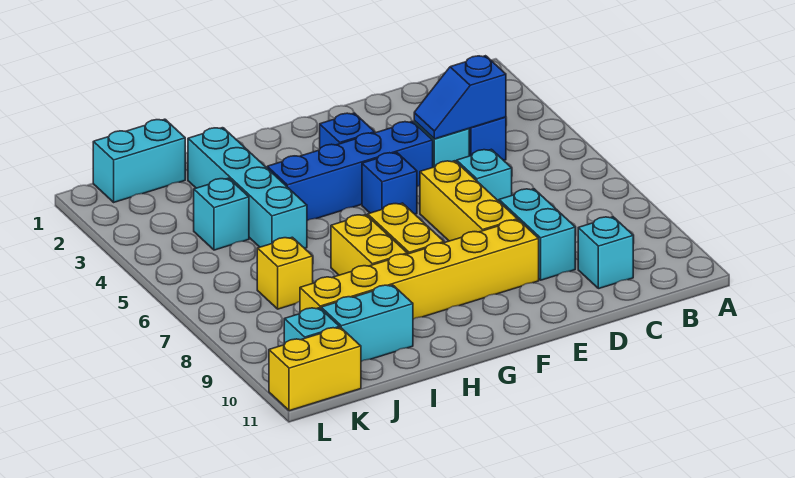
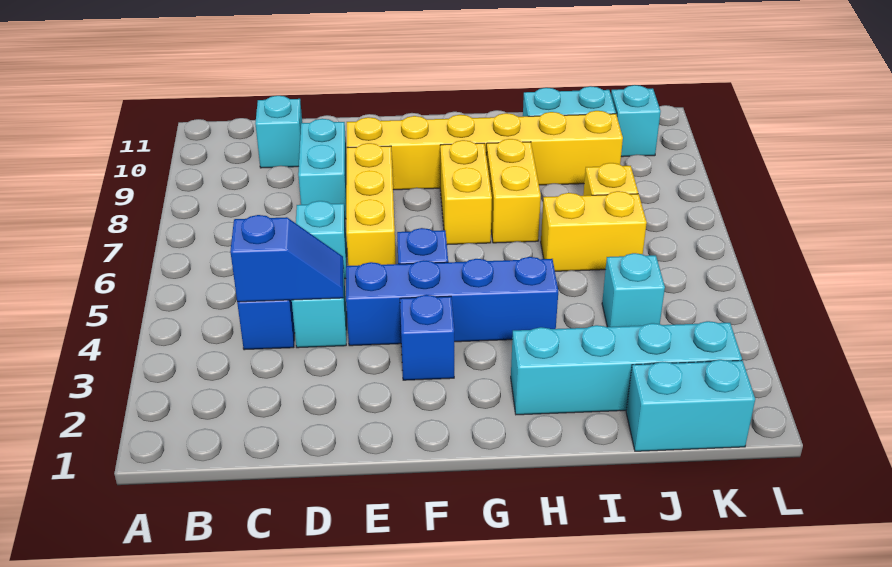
cyan brick I2:I5 level 1 -> cyan brick H2:K2 level 1
yellow brick K11:L11 level 1 -> yellow brick I6:J6 level 1

